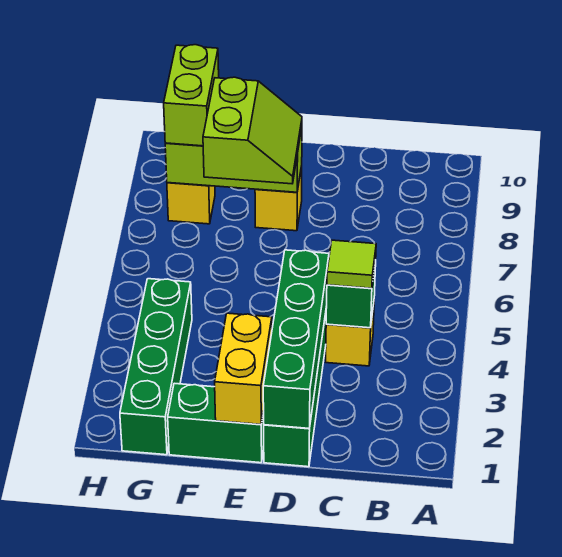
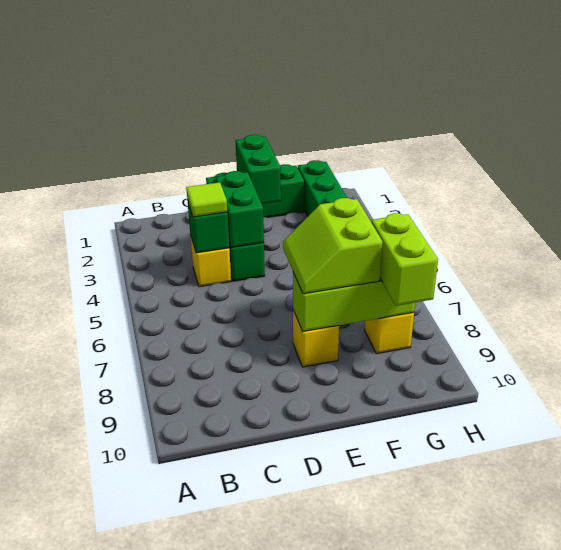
green brick D1:D4 level 2 -> green brick D3:D4 level 2
yellow brick E1:E2 level 2 -> green brick E1:E2 level 2

